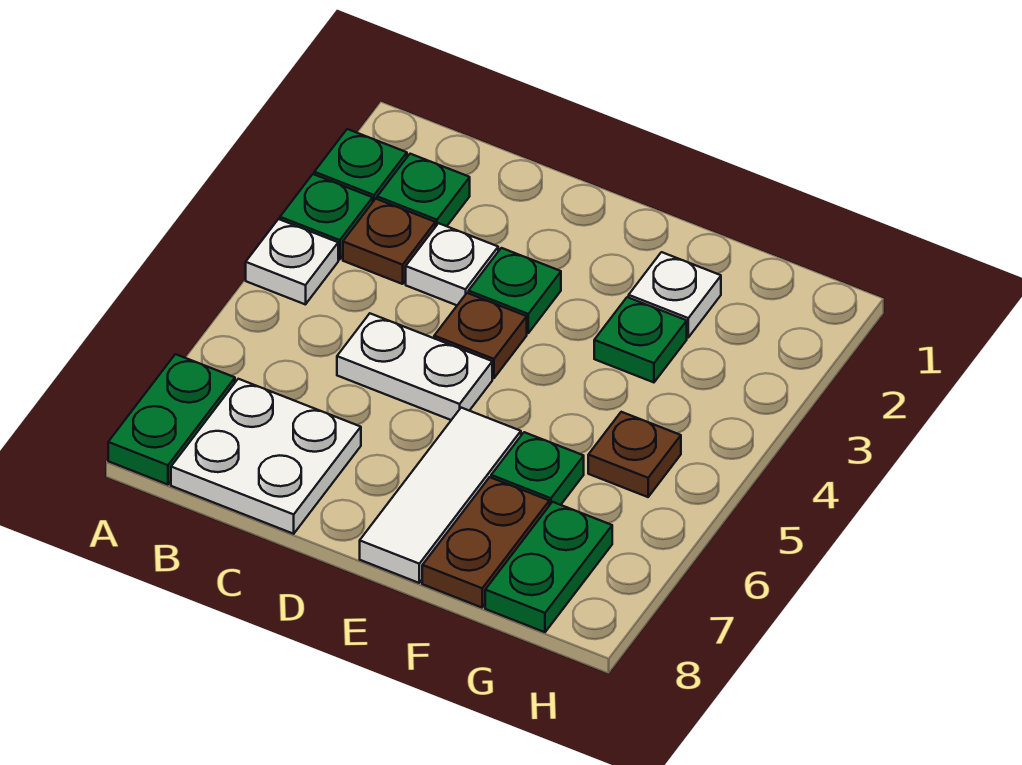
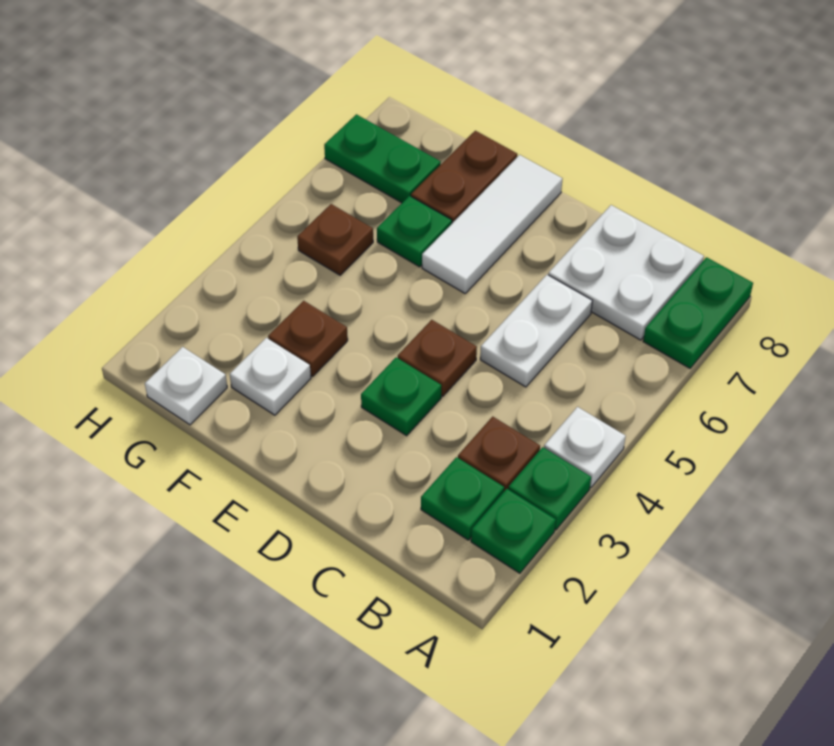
white plate C3 level 1 -> white plate G1 level 1
white plate C5:D5 level 1 -> white plate C5:C6 level 1
green plate F3 level 1 -> brown plate F3 level 1
green plate G7:G8 level 1 -> green plate G7:H7 level 1

